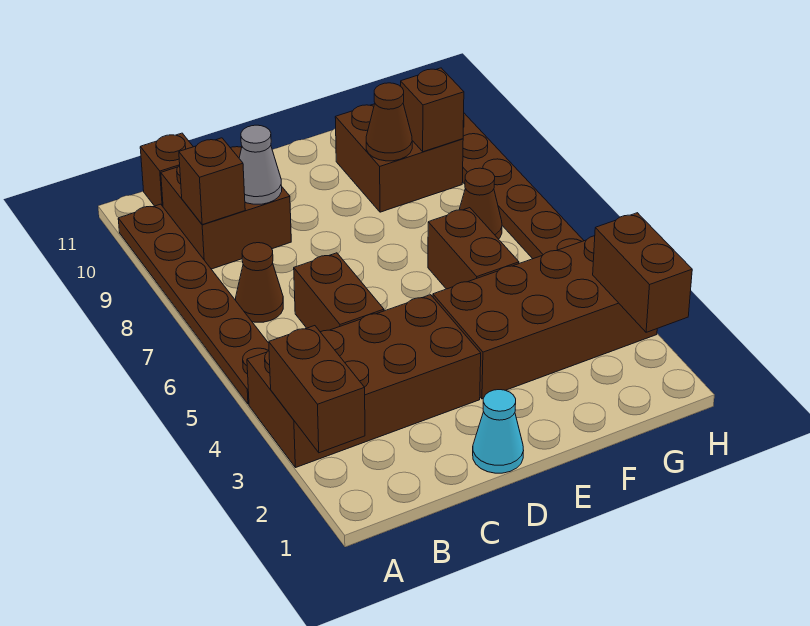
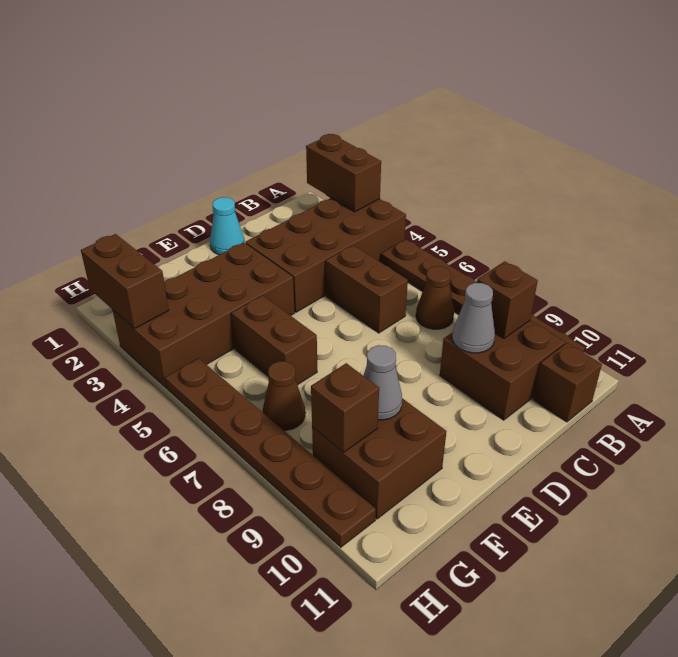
brown cone F9 level 2 -> grey cone F9 level 2

